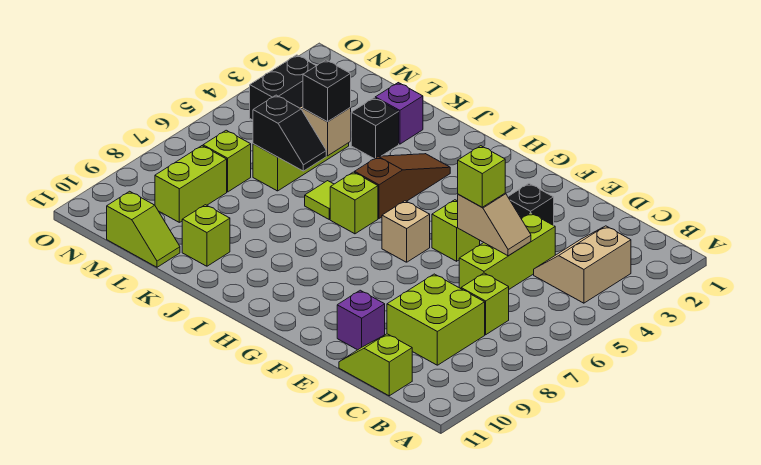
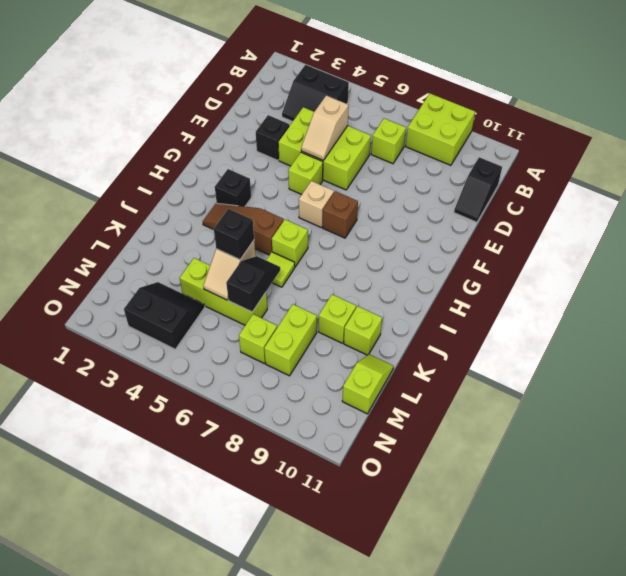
tan slope B3:C4 level 1 top B -> black slope B3:C4 level 1 top B
lime brick C8:D9 level 1 -> lime brick A8:B9 level 1
lime slope C11:D11 level 1 top C -> black slope C11:D11 level 1 top C
lime brick D4:D6 level 1 -> lime brick D4:E6 level 1
tan slope D5:E5 level 2 top E -> tan slope D5:E5 level 2 top D
lime brick E5 level 3 -> lime brick K9 level 1
purple brick E10 level 1 -> none
none -> brown brick G7 level 1
purple brick K2 level 1 -> none
black brick K3 level 1 -> black brick H3 level 1
lime brick M8:M9 level 1 -> lime brick L8:M8 level 1

